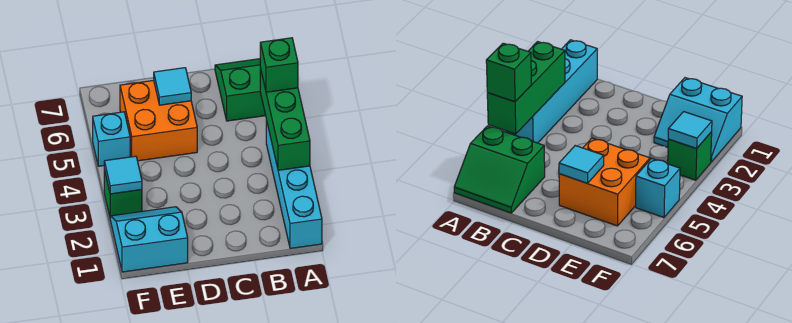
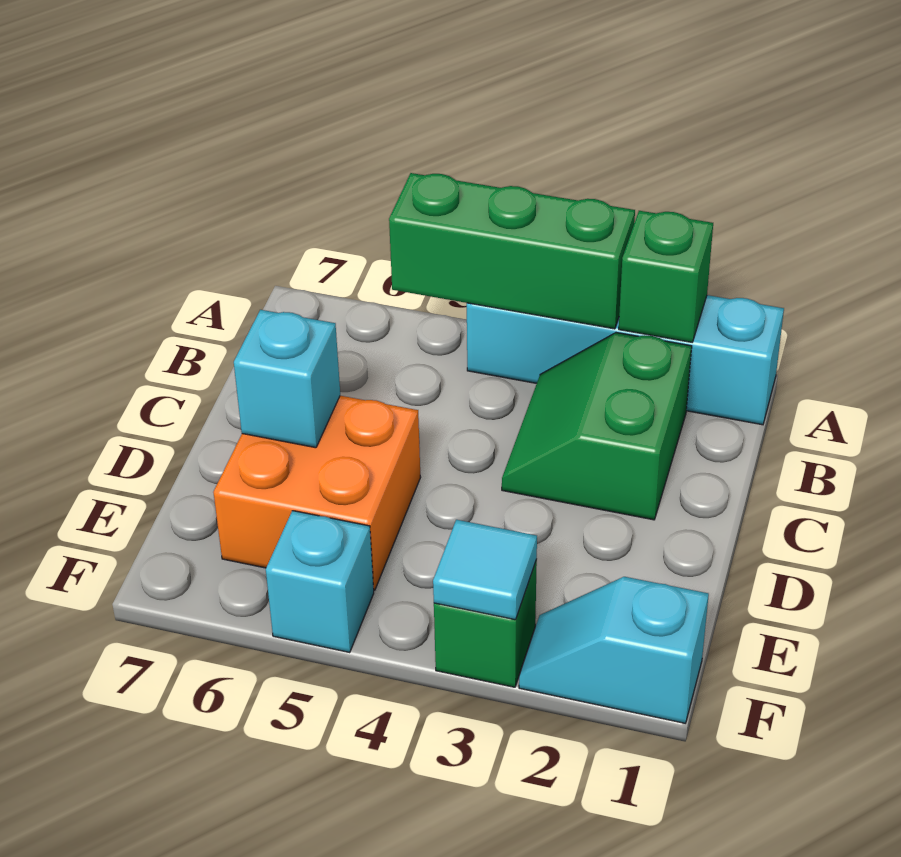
green brick A5 level 3 -> green brick A2 level 2
green slope A6:B7 level 1 top 6 -> green slope B2:C3 level 1 top 2
cyan tile D6 level 2 -> cyan brick D6 level 2
cyan slope E1:F2 level 1 top 1 -> cyan slope F1:F2 level 1 top 1

